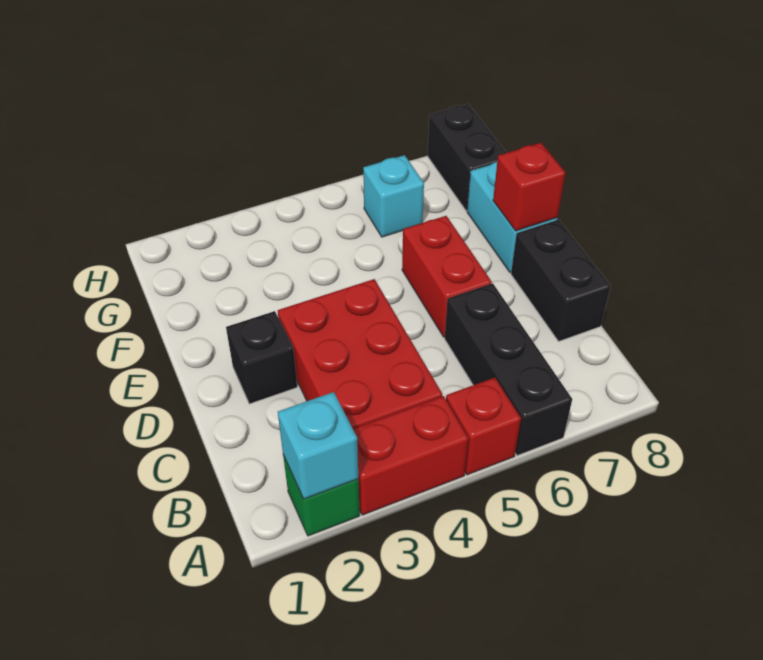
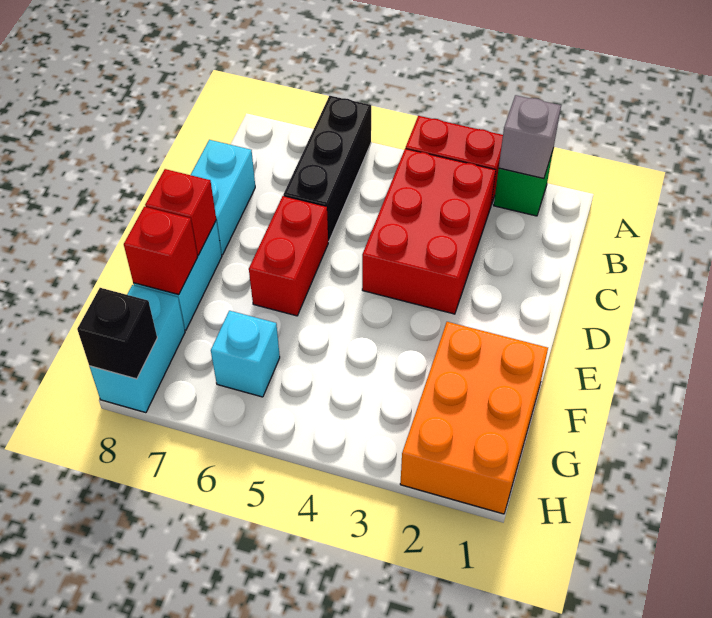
cyan brick A2 level 2 -> grey brick A2 level 2
red brick A5 level 1 -> red brick F8 level 2
black brick C8:D8 level 1 -> cyan brick C8:D8 level 1
black brick D2 level 1 -> black brick H8 level 2
none -> orange brick F1:H2 level 1
black brick G8:H8 level 1 -> cyan brick G8:H8 level 1

